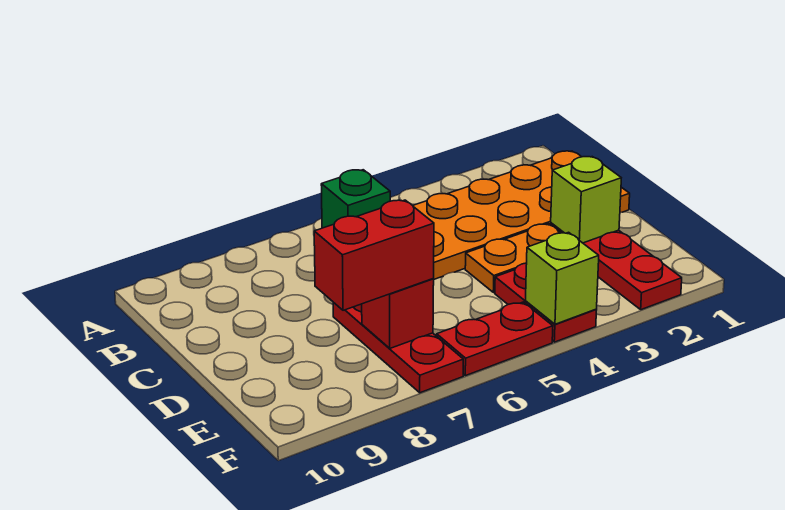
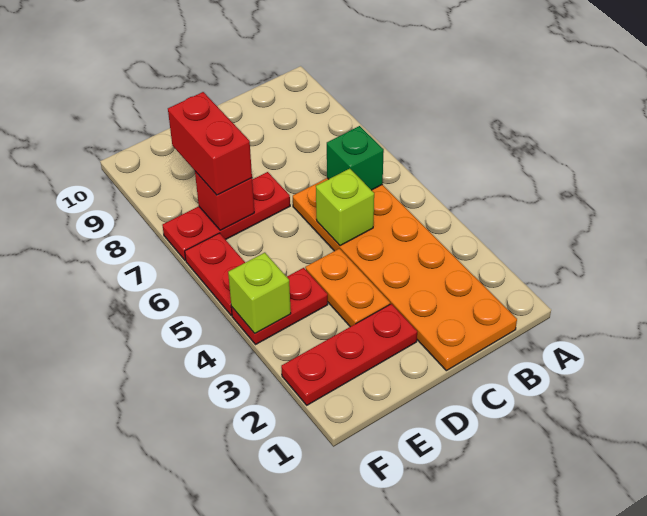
lime brick D2 level 2 -> lime brick C5 level 2

